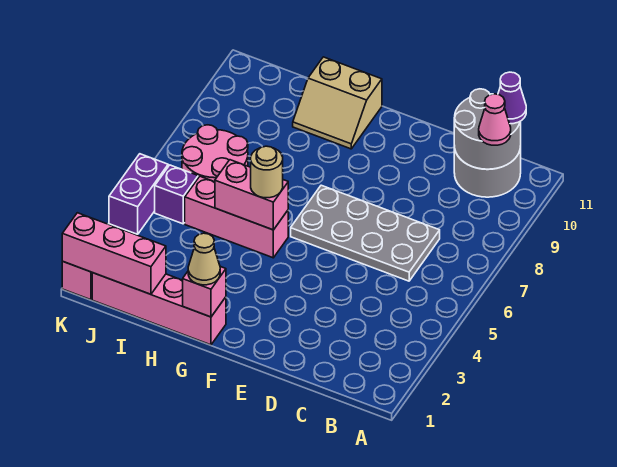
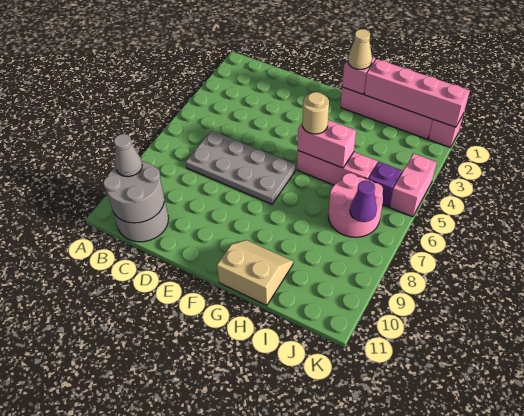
pink cone B10 level 3 -> grey cone B10 level 3
purple cone B11 level 3 -> purple cone J7 level 2
pink brick I1:K1 level 2 -> pink brick H1:K1 level 2
purple brick K4:K5 level 1 -> pink brick K4:K5 level 1

